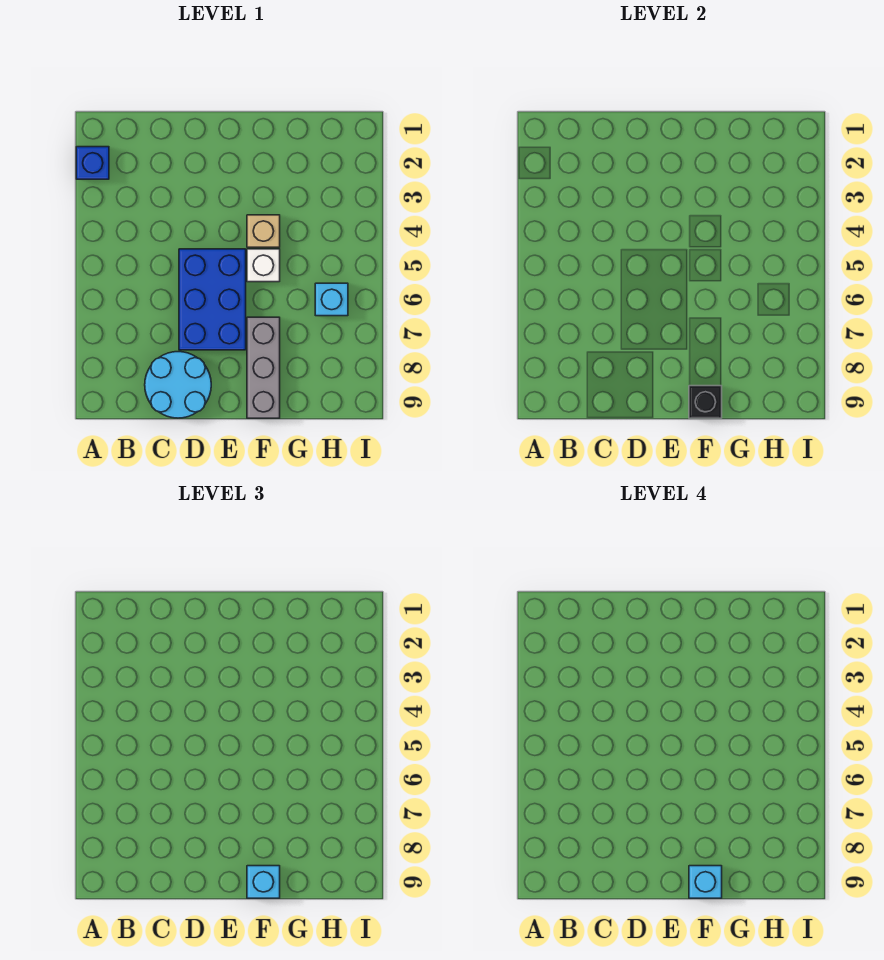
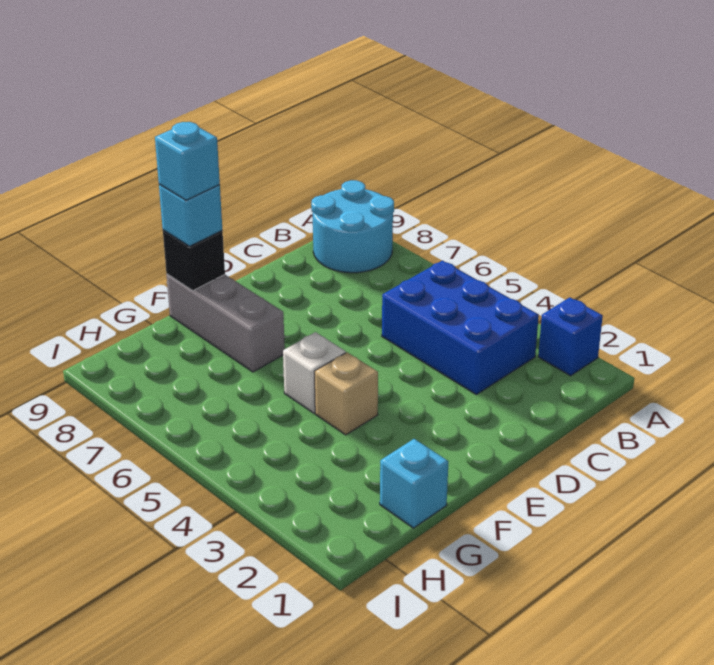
cyan round brick C8:D9 level 1 -> cyan round brick A8:B9 level 1
blue brick D5:E7 level 1 -> blue brick B3:C5 level 1
cyan brick H6 level 1 -> cyan brick G1 level 1

